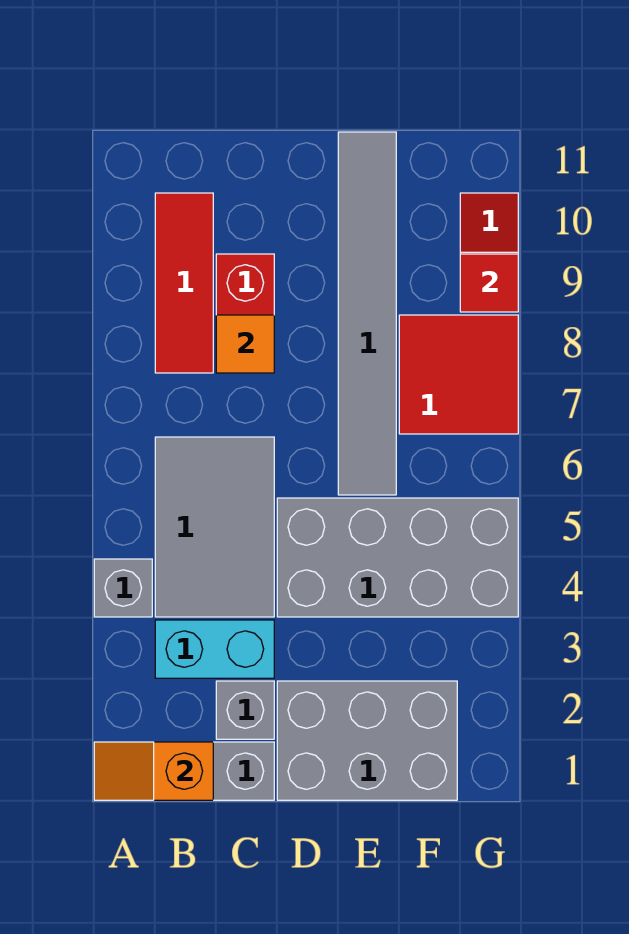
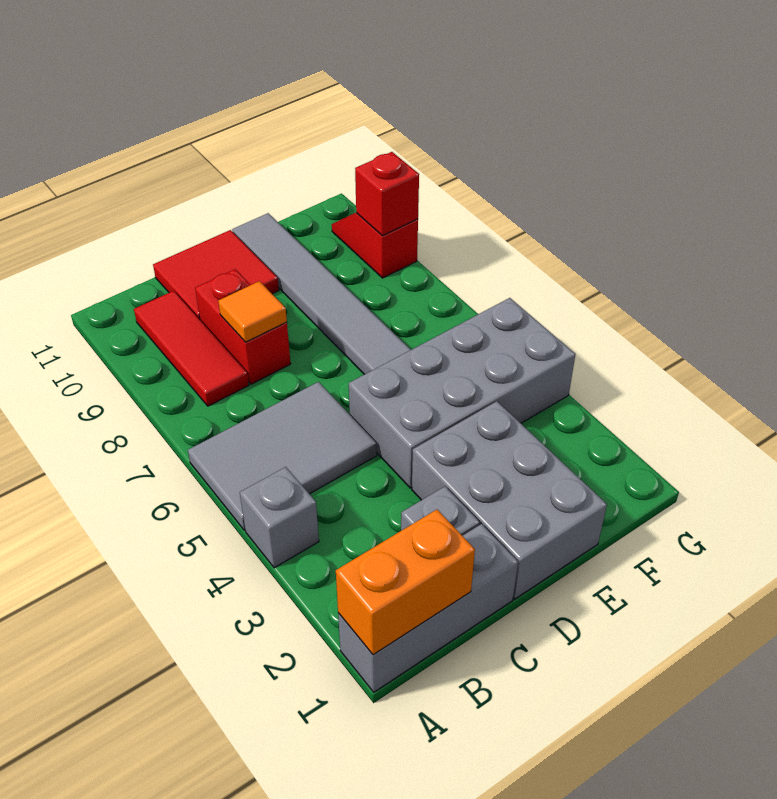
orange slope A1:B1 level 2 top B -> orange brick A1:B1 level 2
cyan brick B3:C3 level 1 -> none
grey tile B4:C6 level 1 -> grey tile A5:C6 level 1
grey brick D1:F2 level 1 -> grey brick D1:E3 level 1
red tile F7:G8 level 1 -> red tile C10:D11 level 1
red tile G9 level 2 -> red brick G9 level 2

